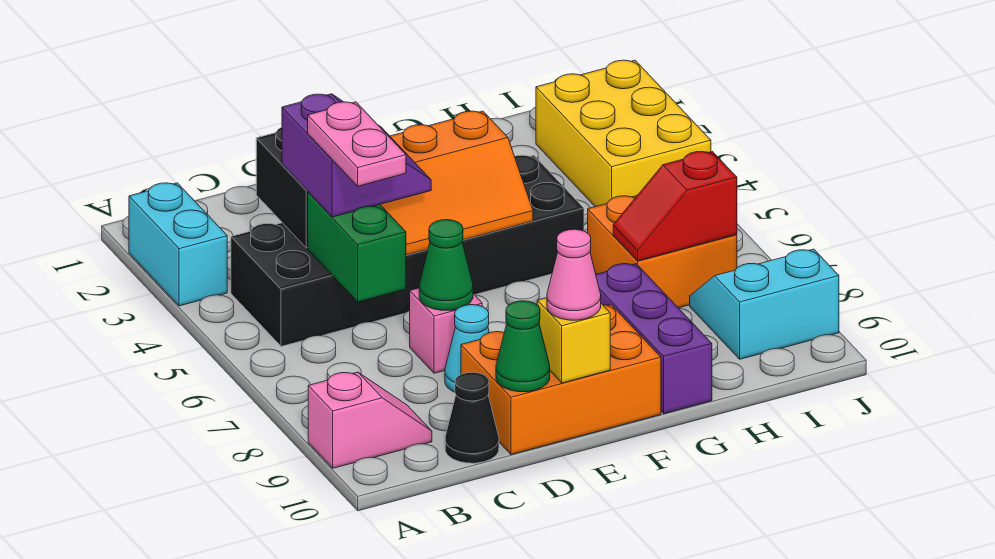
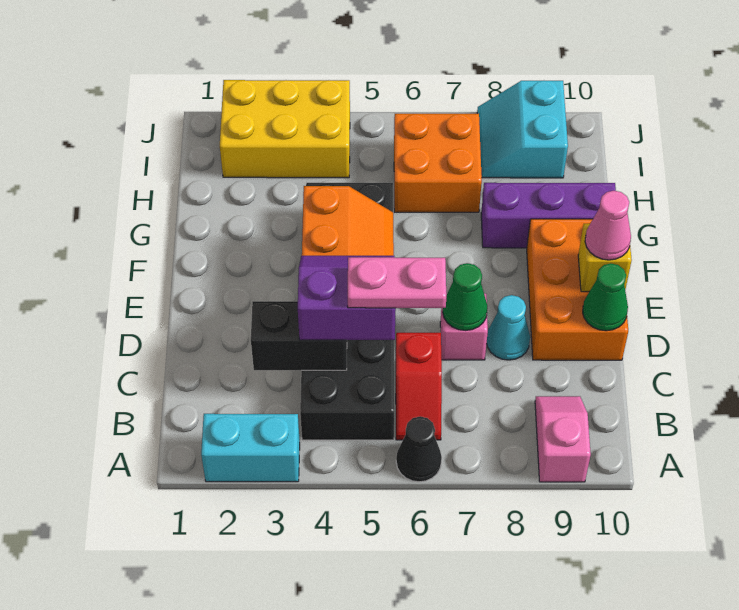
green brick C5:C6 level 2 -> none
black cone C10 level 1 -> black cone A6 level 1
red slope H7:I7 level 2 top I -> red slope B6:C6 level 1 top C

